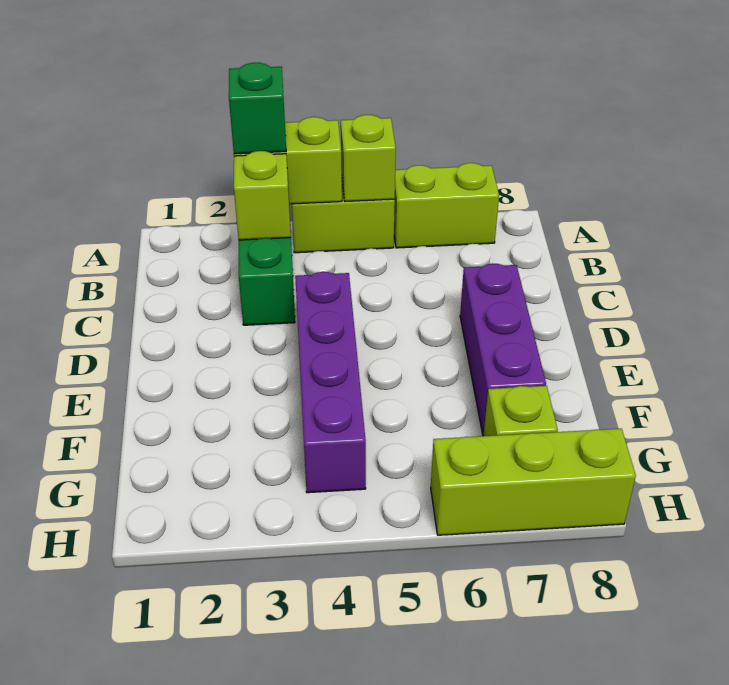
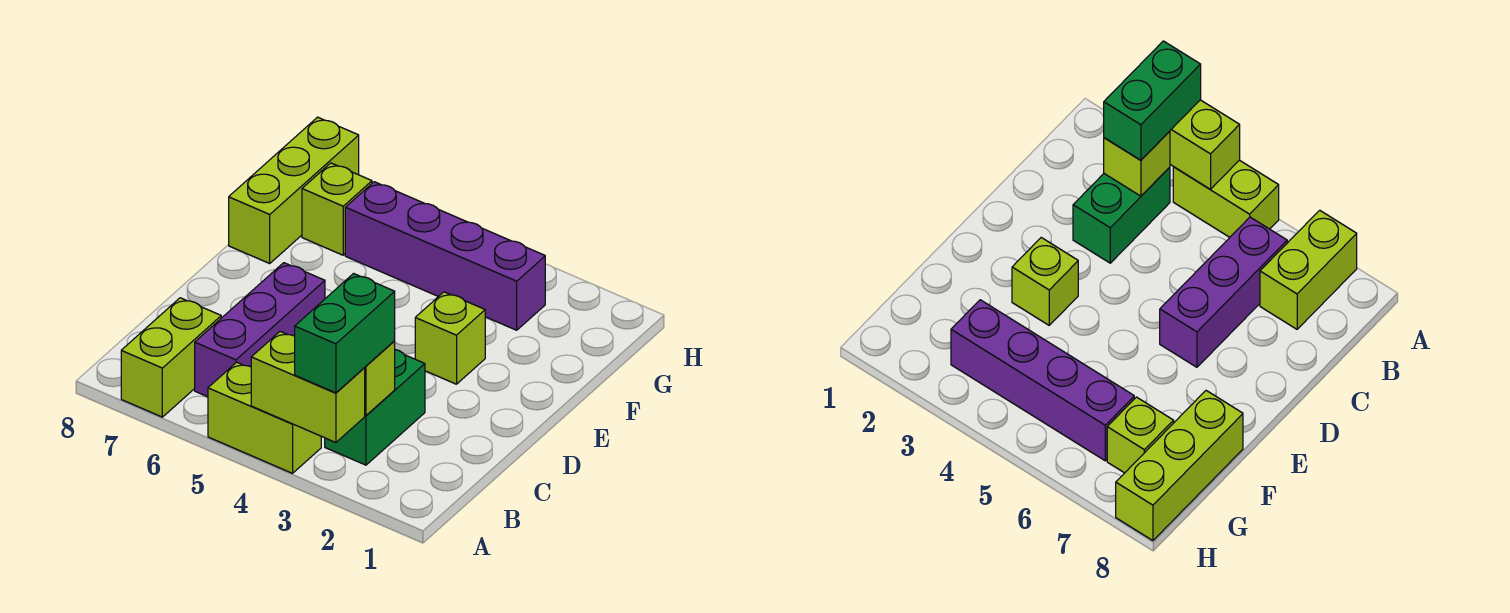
green brick A3 level 3 -> green brick A3:B3 level 3
lime brick A5 level 2 -> lime brick E3 level 1
lime brick A6:A7 level 1 -> lime brick A7:B7 level 1
purple brick D4:G4 level 1 -> purple brick G3:G6 level 1
purple brick D7:F7 level 1 -> purple brick B6:D6 level 1
lime brick H6:H8 level 1 -> lime brick F8:H8 level 1

